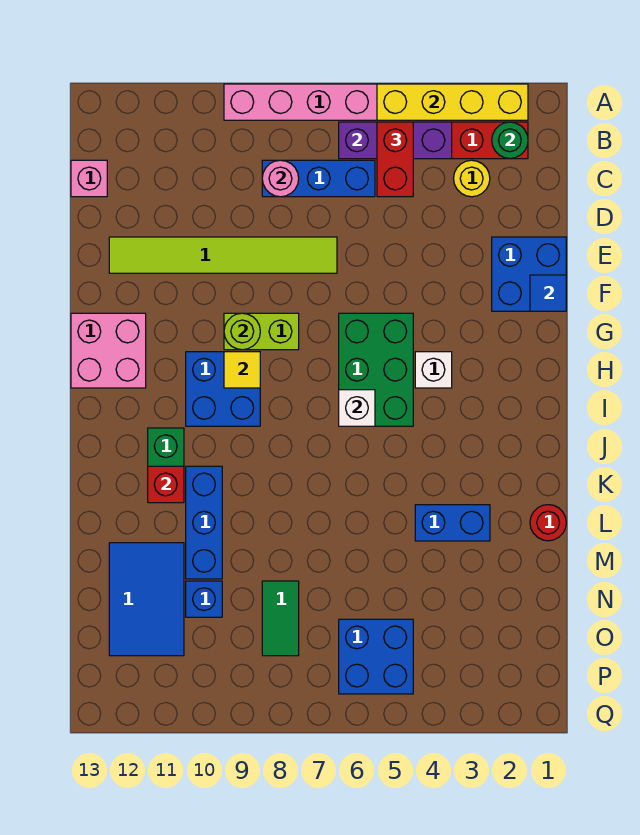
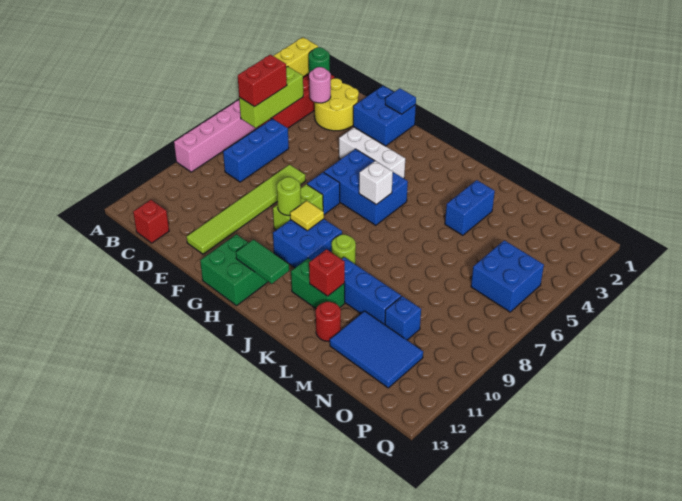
purple brick B4:B6 level 2 -> lime brick B4:B6 level 2
red brick B5:C5 level 3 -> red brick B5:B6 level 3
yellow round brick C3 level 1 -> yellow round brick C2:D3 level 1
pink round brick C8 level 2 -> pink round brick C3 level 2
pink brick C13 level 1 -> red brick C13 level 1
green brick G5:I6 level 1 -> blue brick G5:I6 level 1
none -> blue brick G7 level 1
pink brick G12:H13 level 1 -> green brick G12:H13 level 1
white brick H4 level 1 -> white brick F4:H4 level 1
none -> lime round brick J9 level 1
red round brick L1 level 1 -> red round brick L12 level 1
green tile N8:O8 level 1 -> green tile H12:I12 level 2

